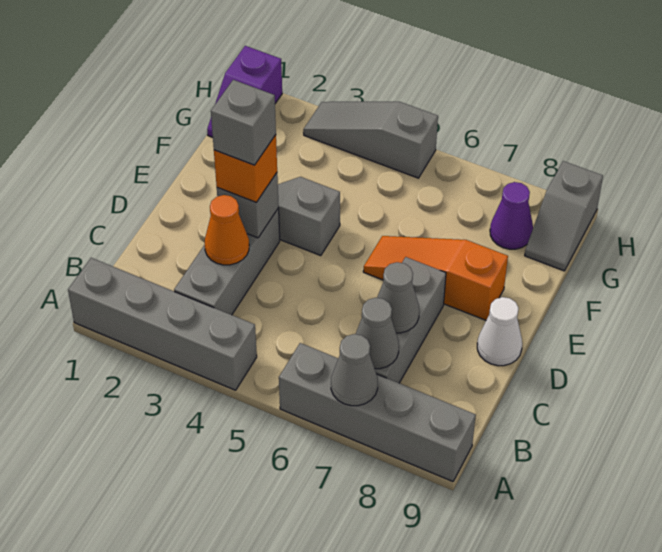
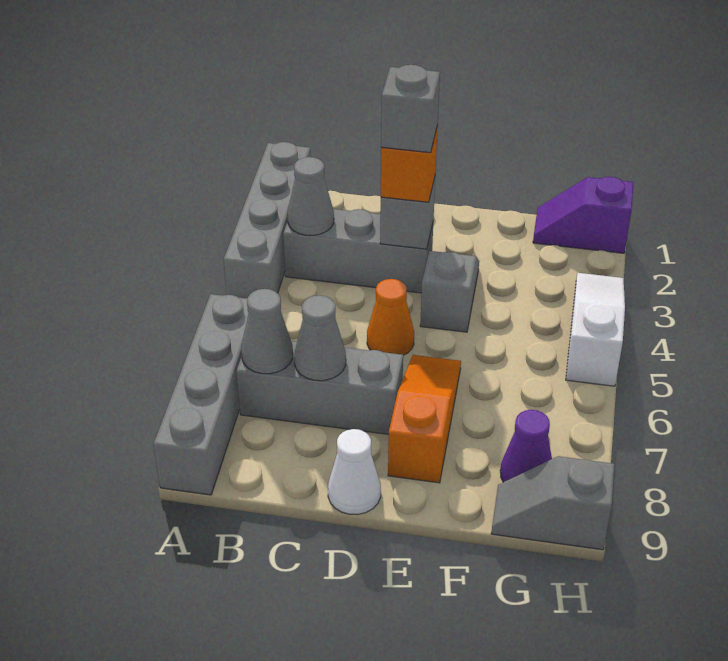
grey cone A7 level 2 -> grey cone B3 level 2
orange cone C3 level 2 -> orange cone D5 level 1
grey slope H3:H5 level 1 top 5 -> white slope H3:H5 level 1 top 5

